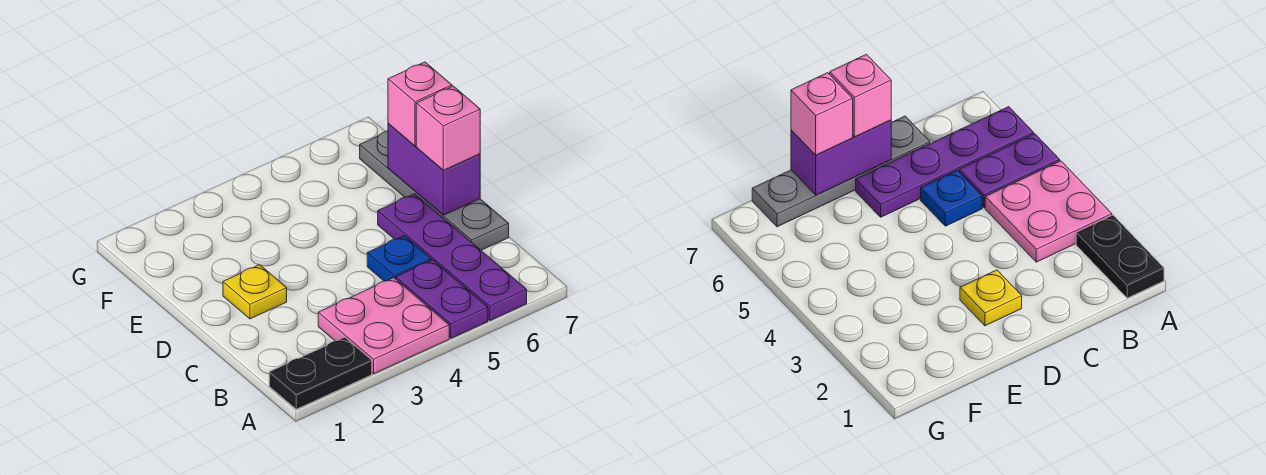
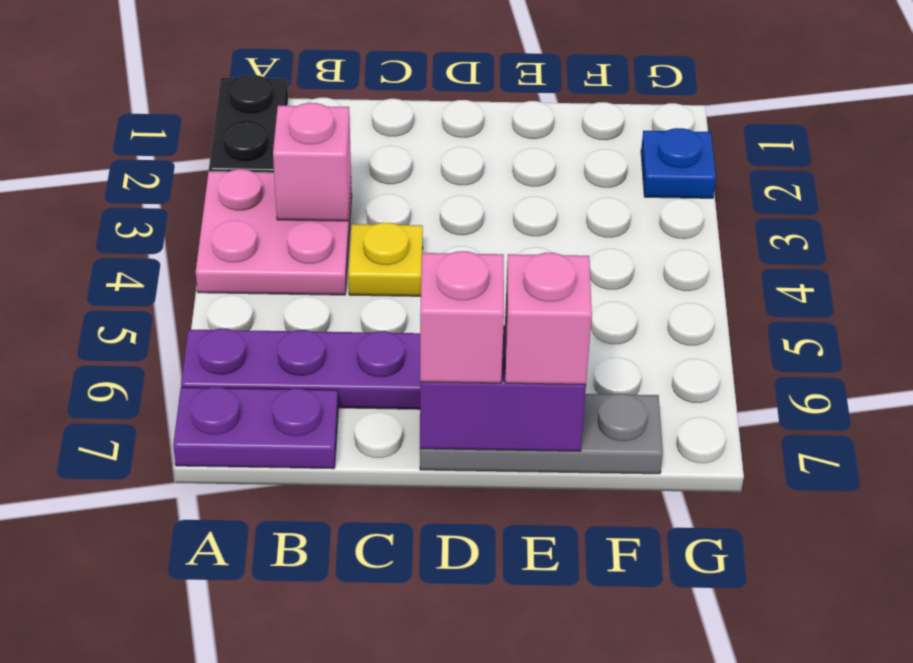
purple plate A5:B5 level 1 -> purple plate A7:B7 level 1
none -> pink brick B3 level 2
blue plate C5 level 1 -> blue plate G2 level 1
grey plate C7:F7 level 1 -> grey plate D7:F7 level 1
yellow plate D2 level 1 -> yellow plate C4 level 1

